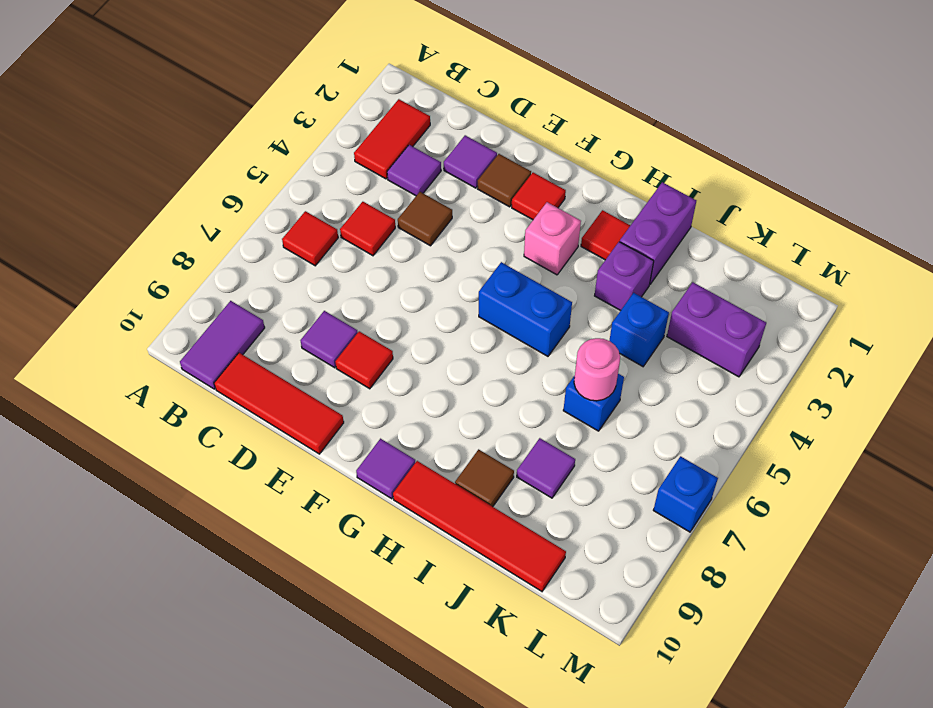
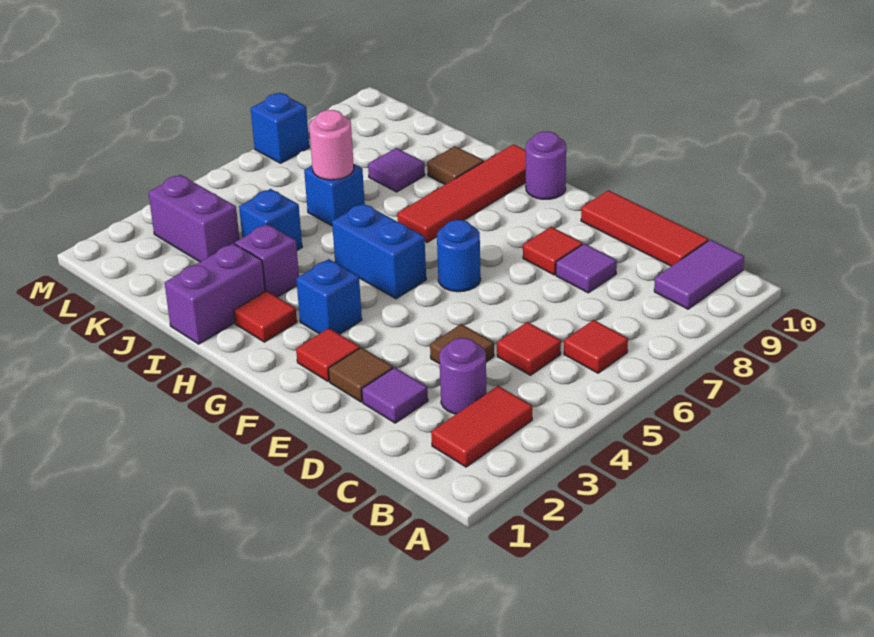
purple tile C3 level 1 -> purple round brick C3 level 1
none -> blue round brick F6 level 1
pink brick G3 level 1 -> blue brick G3 level 1
purple tile G10 level 1 -> purple round brick G10 level 1
red tile H10:K10 level 1 -> red tile H7:H10 level 1

